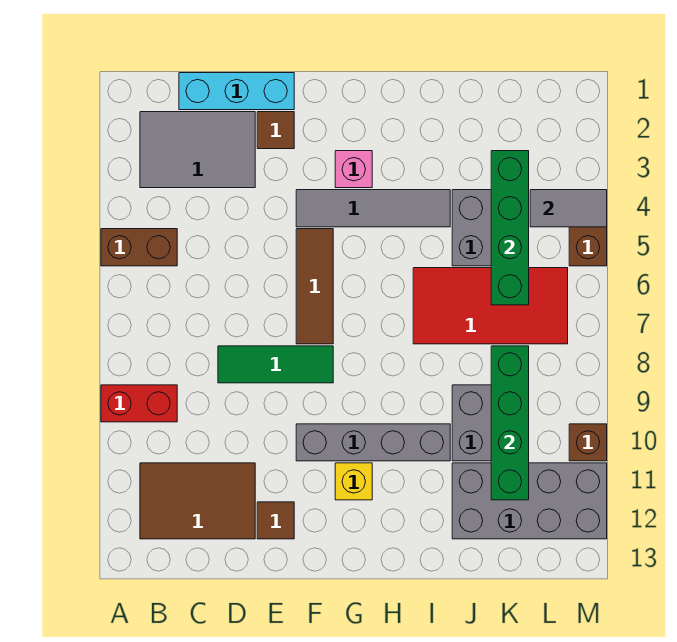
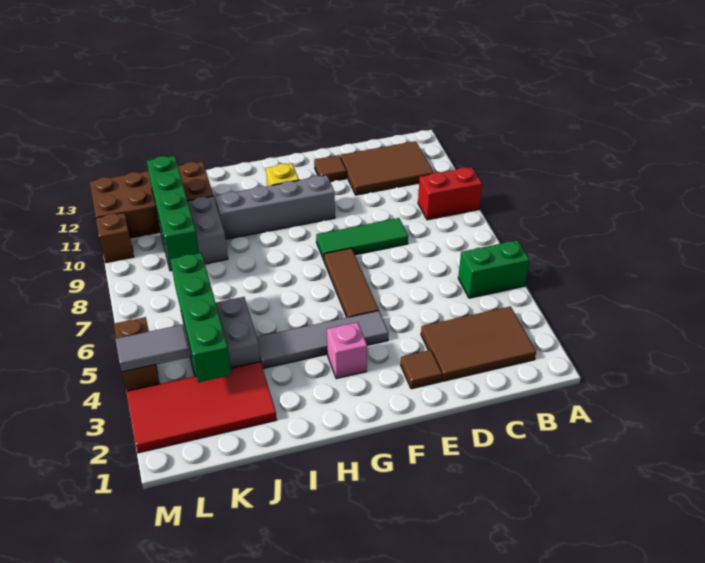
brown brick A5:B5 level 1 -> green brick A5:B5 level 1
grey tile B2:D3 level 1 -> brown tile B2:D3 level 1
cyan brick C1:E1 level 1 -> none
red tile I6:L7 level 1 -> red tile J2:M3 level 1
grey brick J11:M12 level 1 -> brown brick J11:M12 level 1

